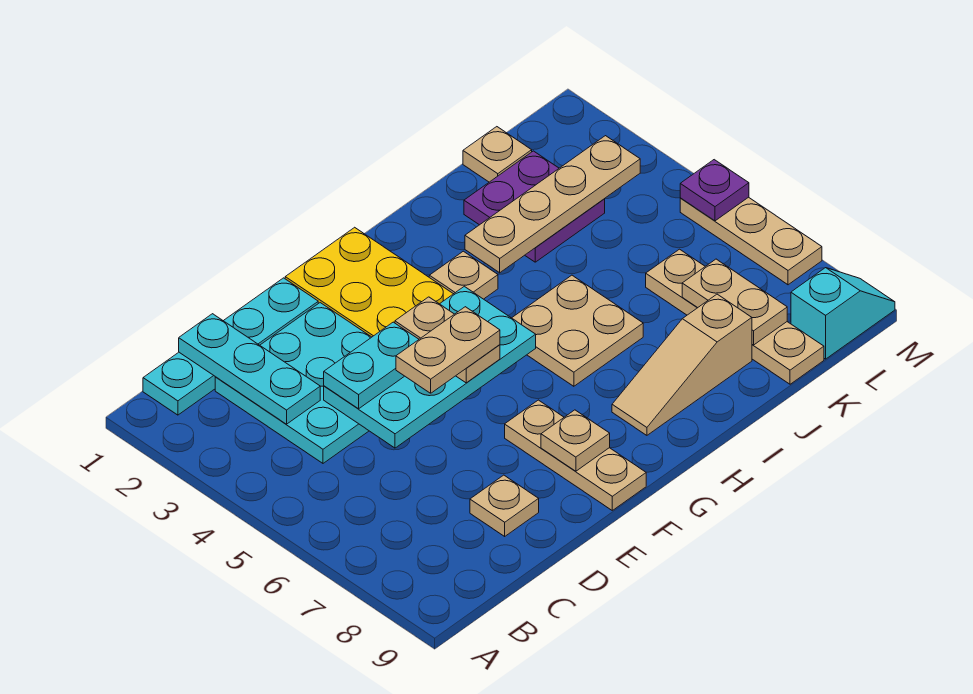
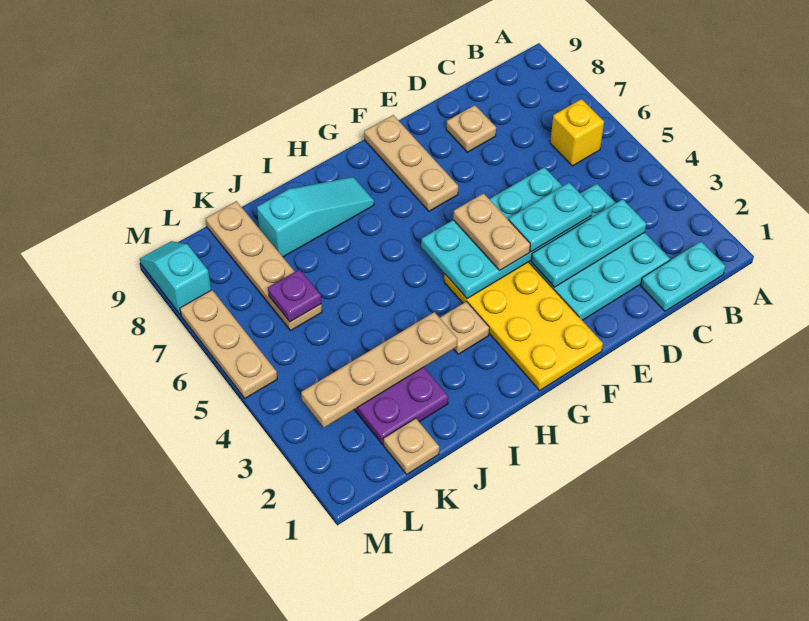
cyan plate B1:E1 level 1 -> cyan plate B1:C1 level 1
none -> yellow brick B6 level 1
cyan plate C1:C3 level 2 -> cyan plate C3:E3 level 2
tan plate E5:F5 level 4 -> none
tan plate F8 level 2 -> none
tan plate H5:I6 level 1 -> none
tan slope H8:J8 level 1 top J -> cyan slope H8:J8 level 1 top J
tan plate K7:K8 level 2 -> none
cyan slope L9:M9 level 1 top L -> cyan slope M8:M9 level 1 top 8
purple plate M5 level 2 -> purple plate K6 level 2

